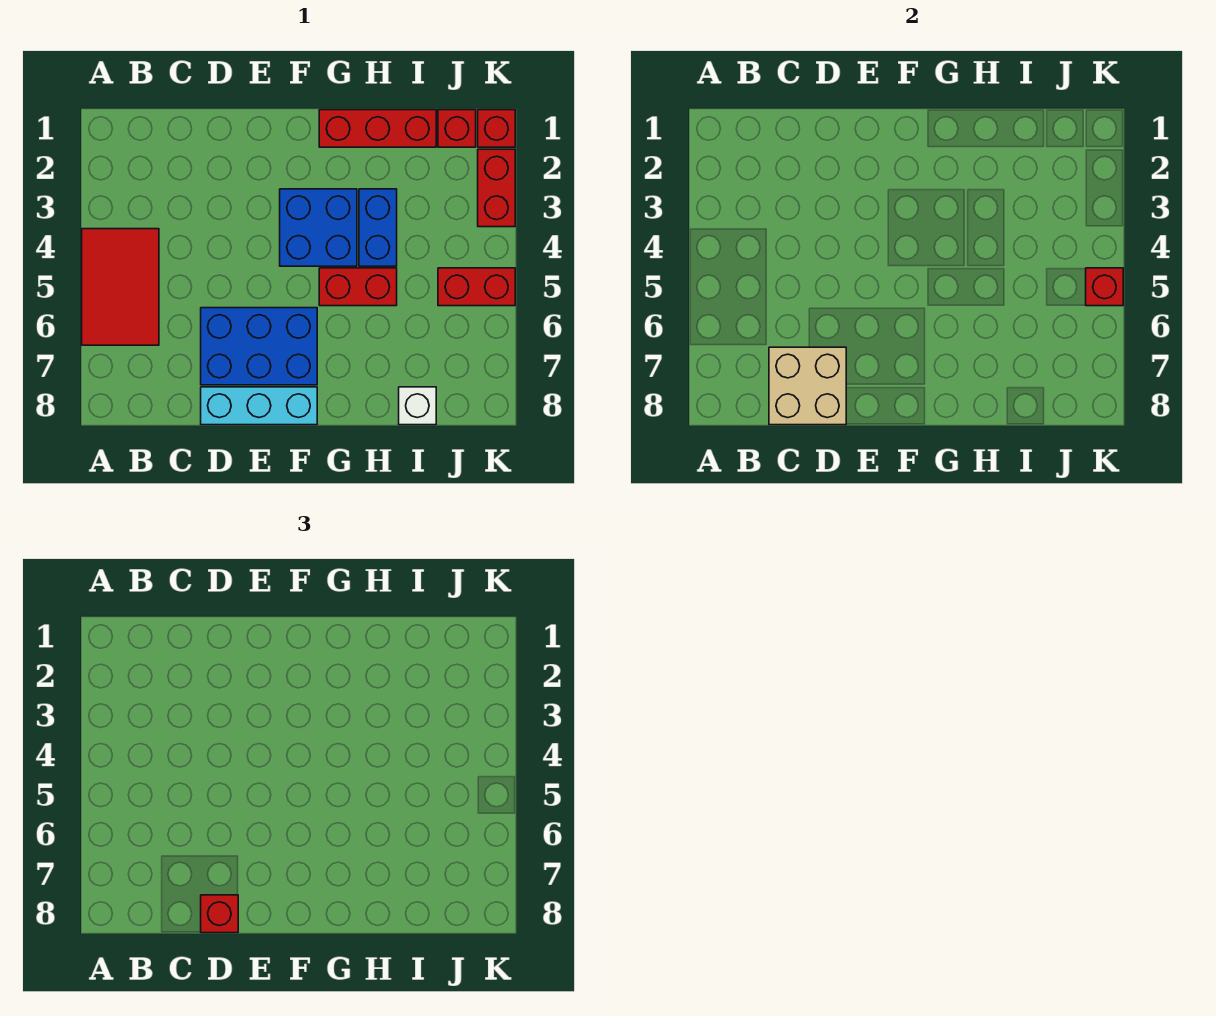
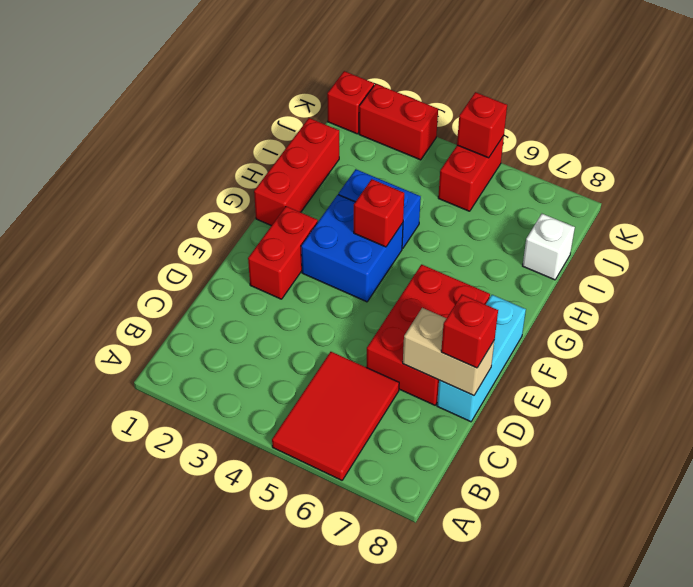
red tile A4:B6 level 1 -> red tile A5:C6 level 1
tan brick C7:D8 level 2 -> tan brick D7:D8 level 2
blue brick D6:F7 level 1 -> red brick D6:F7 level 1
red brick G5:H5 level 1 -> red brick E2:F2 level 1
red brick J1 level 1 -> red brick G4 level 2

